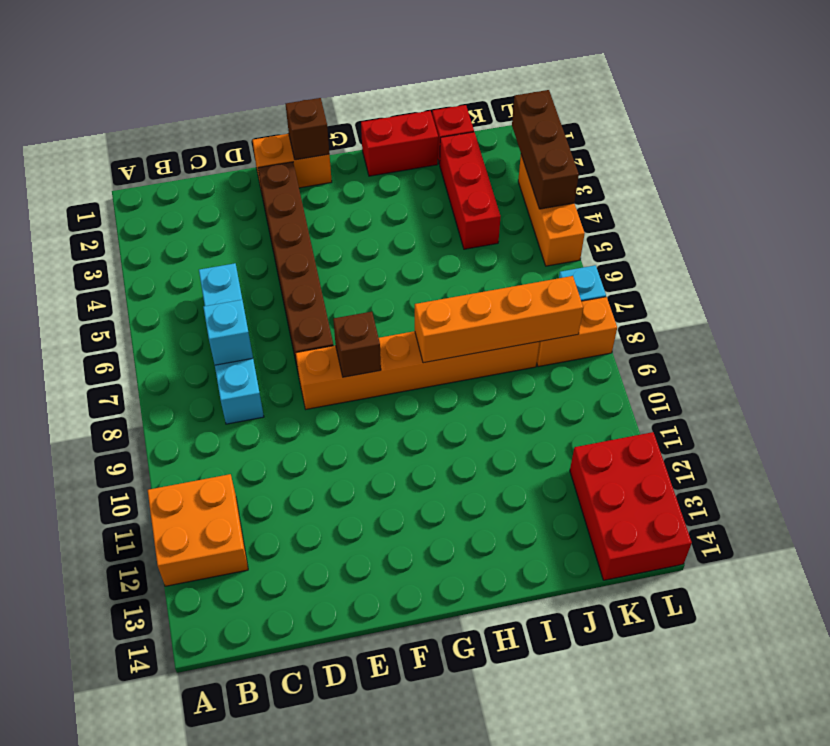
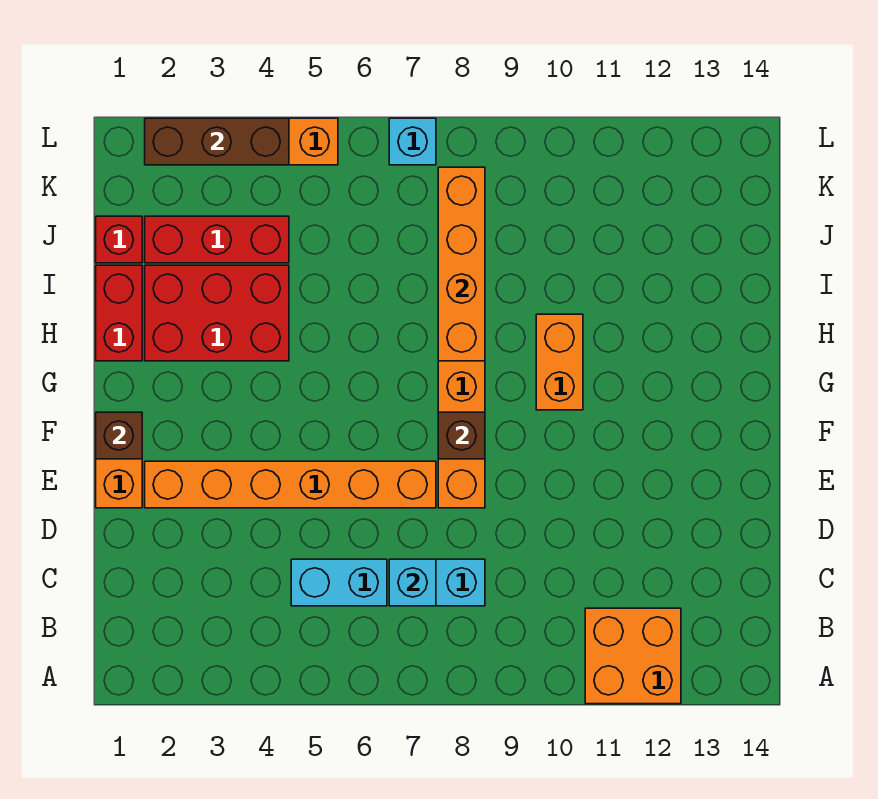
brown brick E2:E7 level 1 -> orange brick E2:E7 level 1
orange brick K8:L8 level 1 -> orange brick G10:H10 level 1
red brick K12:L14 level 1 -> red brick H2:I4 level 1

